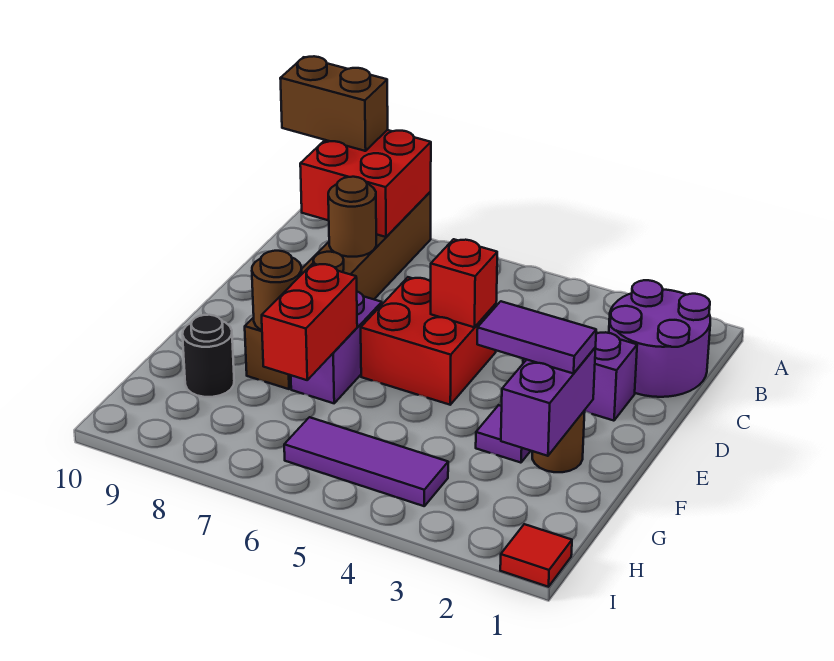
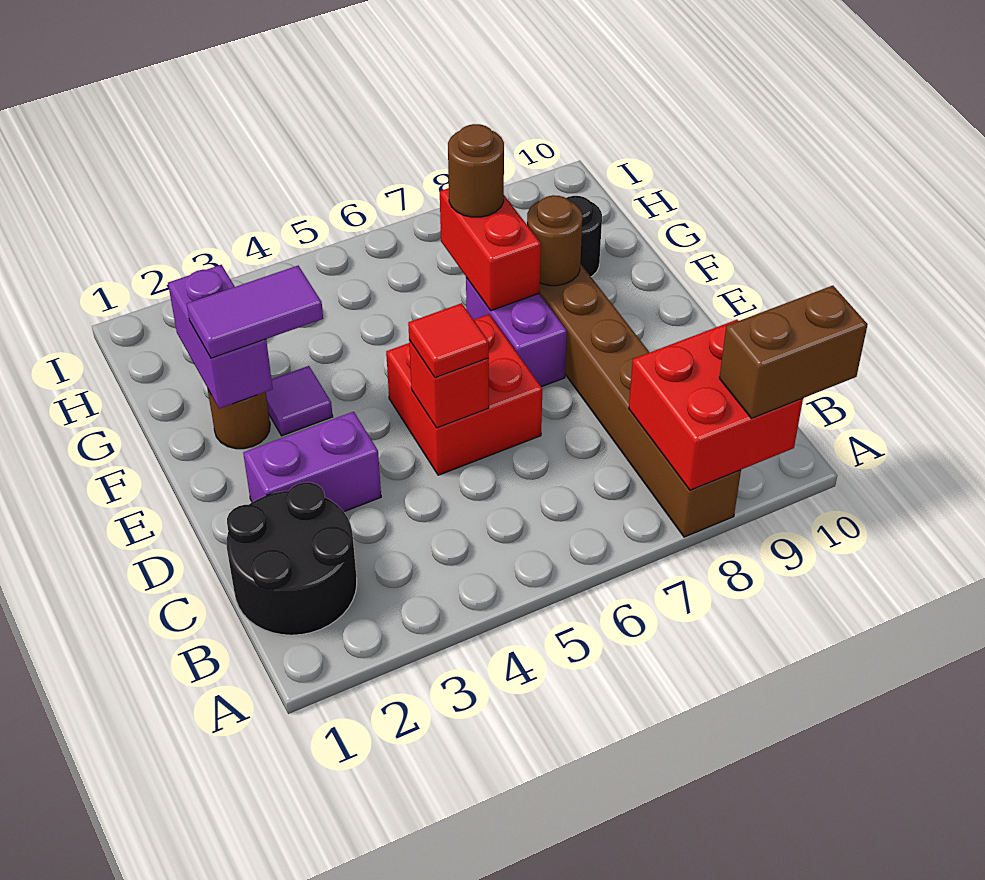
purple round brick B1:C2 level 1 -> black round brick B1:C2 level 1
brown round brick C8 level 2 -> brown round brick G7 level 3
purple tile H4:H6 level 1 -> none
red tile I1 level 1 -> red tile D5 level 3

